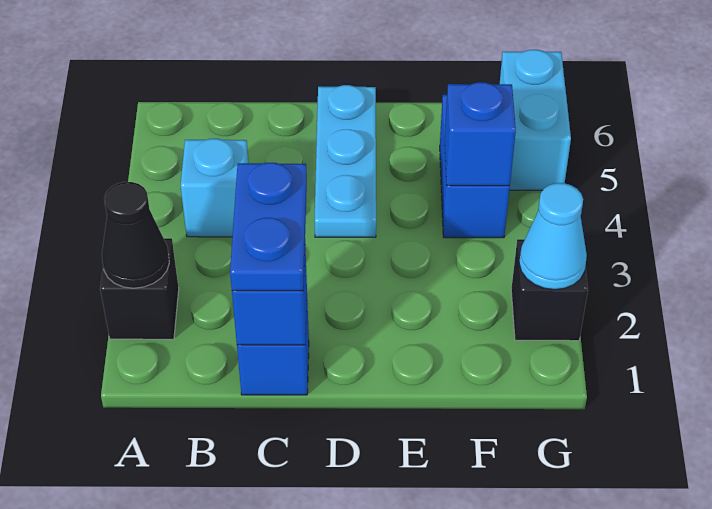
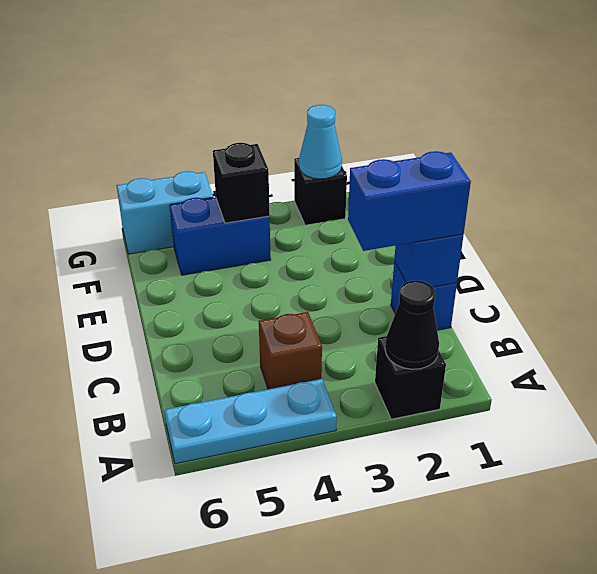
cyan brick B4 level 1 -> brown brick B4 level 1
blue plate C1:C2 level 3 -> blue brick C1:C2 level 3
cyan plate D4:D6 level 1 -> cyan plate A4:A6 level 1
blue brick F4 level 2 -> black brick F4 level 2

